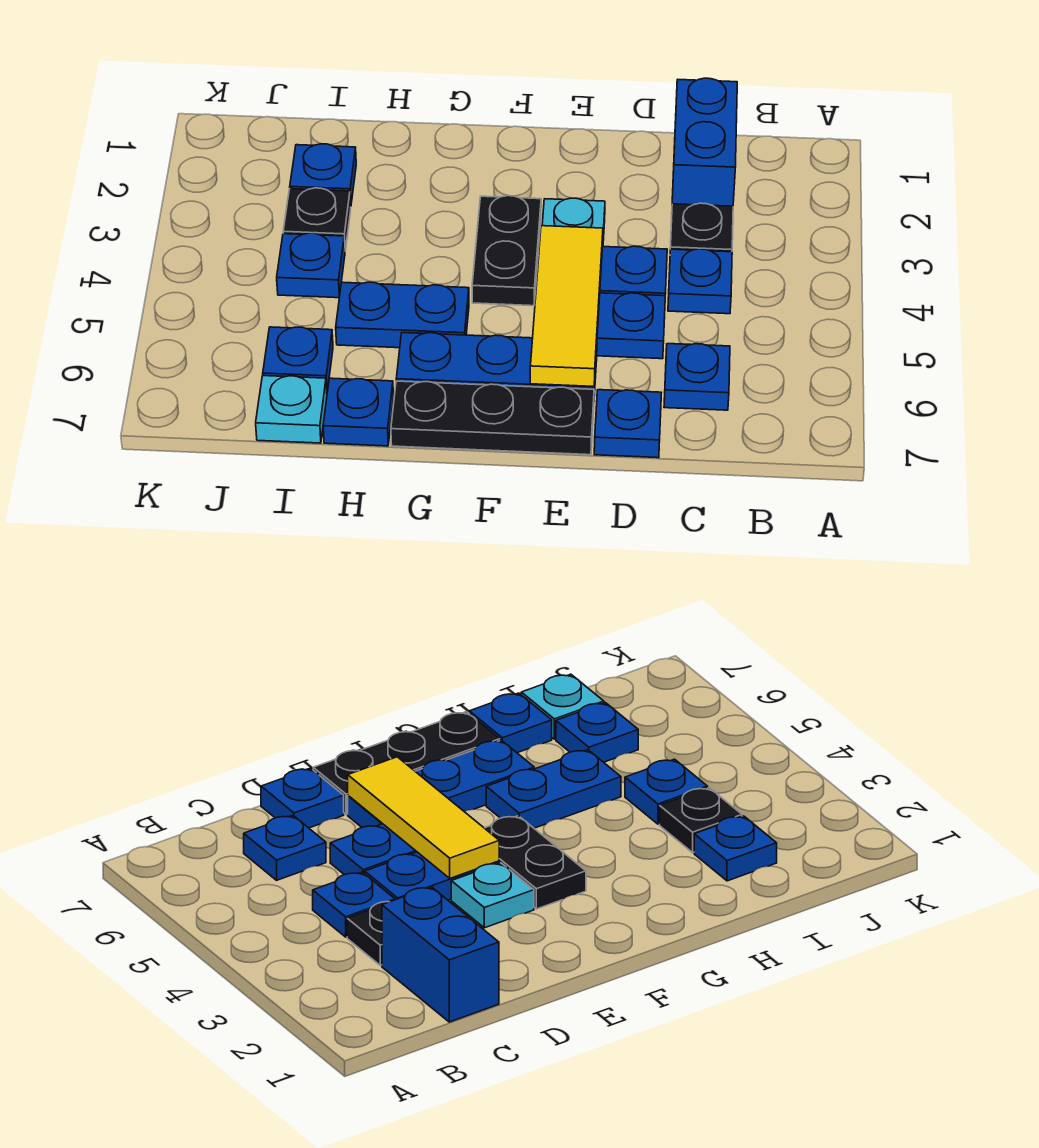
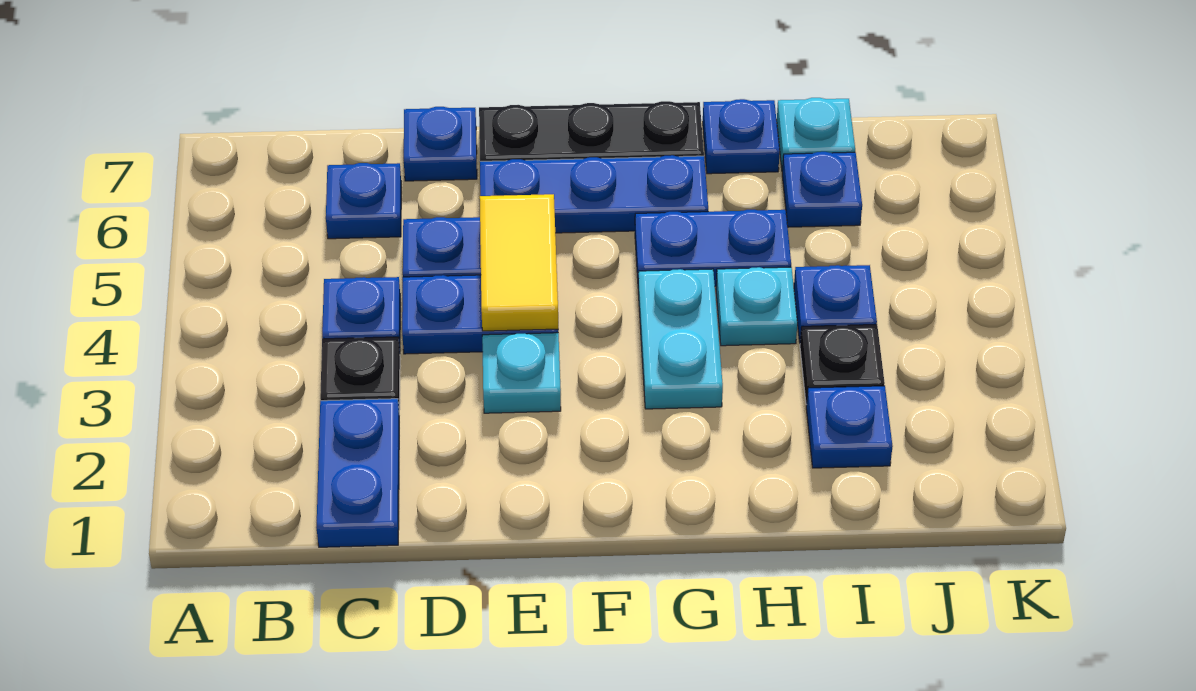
blue brick C1:C2 level 1 -> blue plate C1:C2 level 1
yellow tile E4:E6 level 2 -> yellow tile E4:E5 level 2
black plate F3:F4 level 1 -> none
none -> cyan plate G3:G4 level 1
none -> cyan plate H4 level 1

